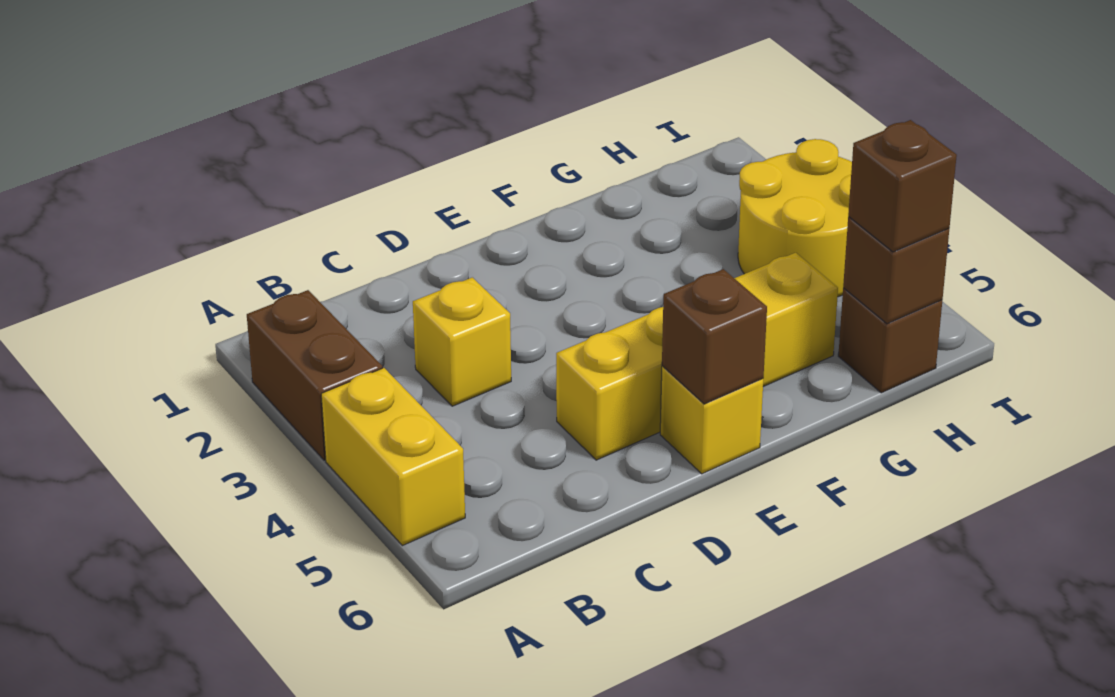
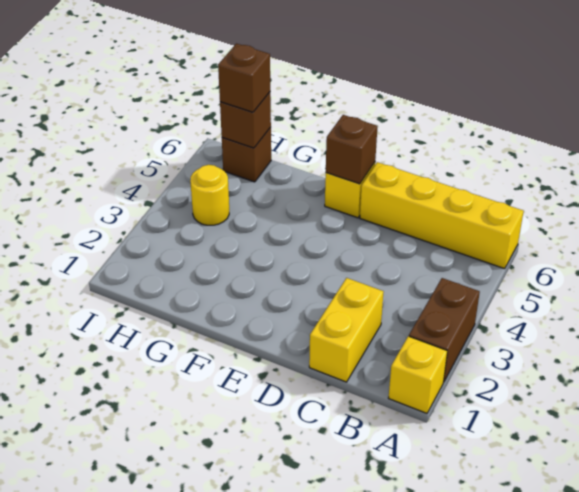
yellow brick A4:A5 level 1 -> yellow brick C1:C2 level 1
yellow brick C3 level 1 -> yellow brick A1 level 1
yellow brick D5:G5 level 1 -> yellow brick A6:D6 level 1
yellow round brick H3:I4 level 1 -> yellow round brick H4 level 1

